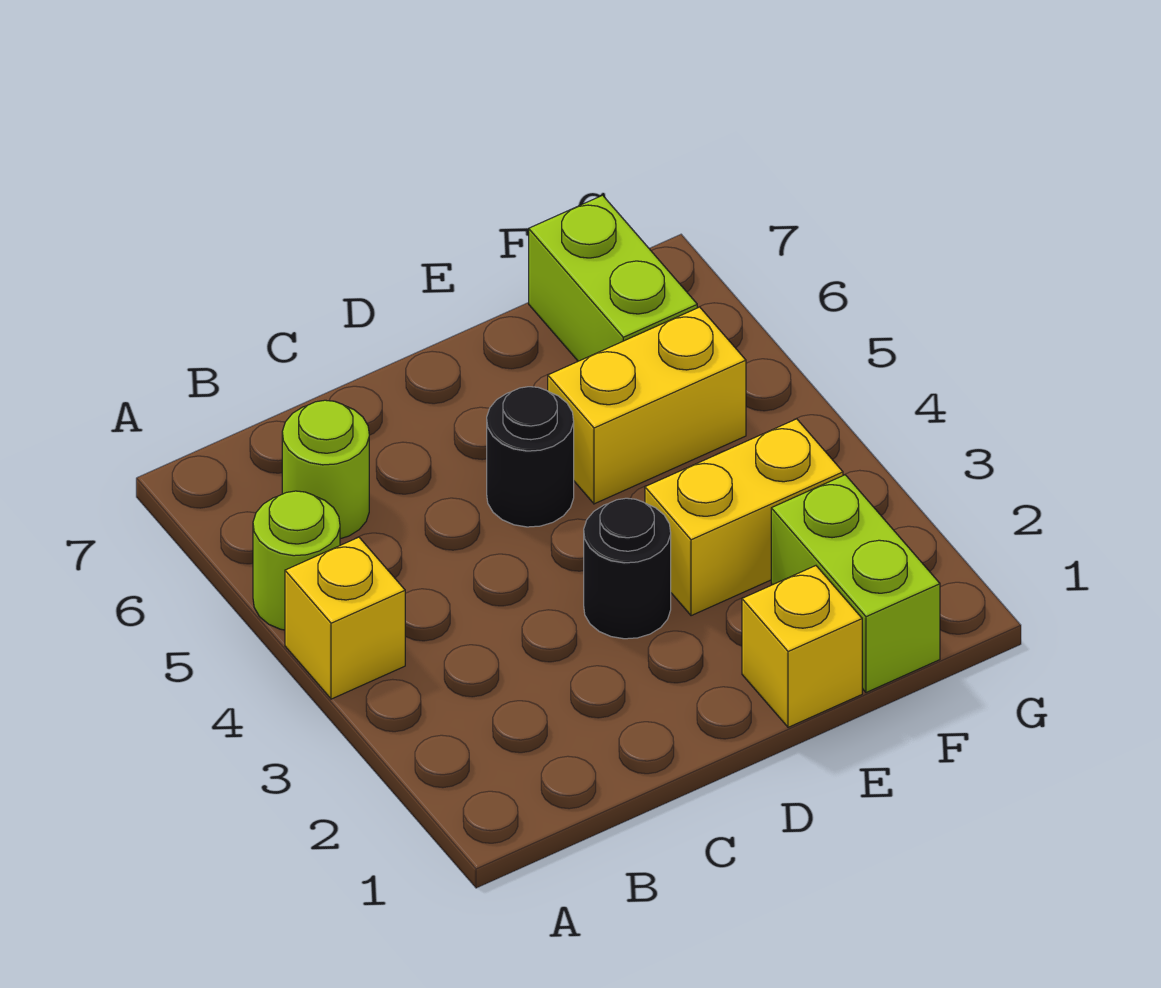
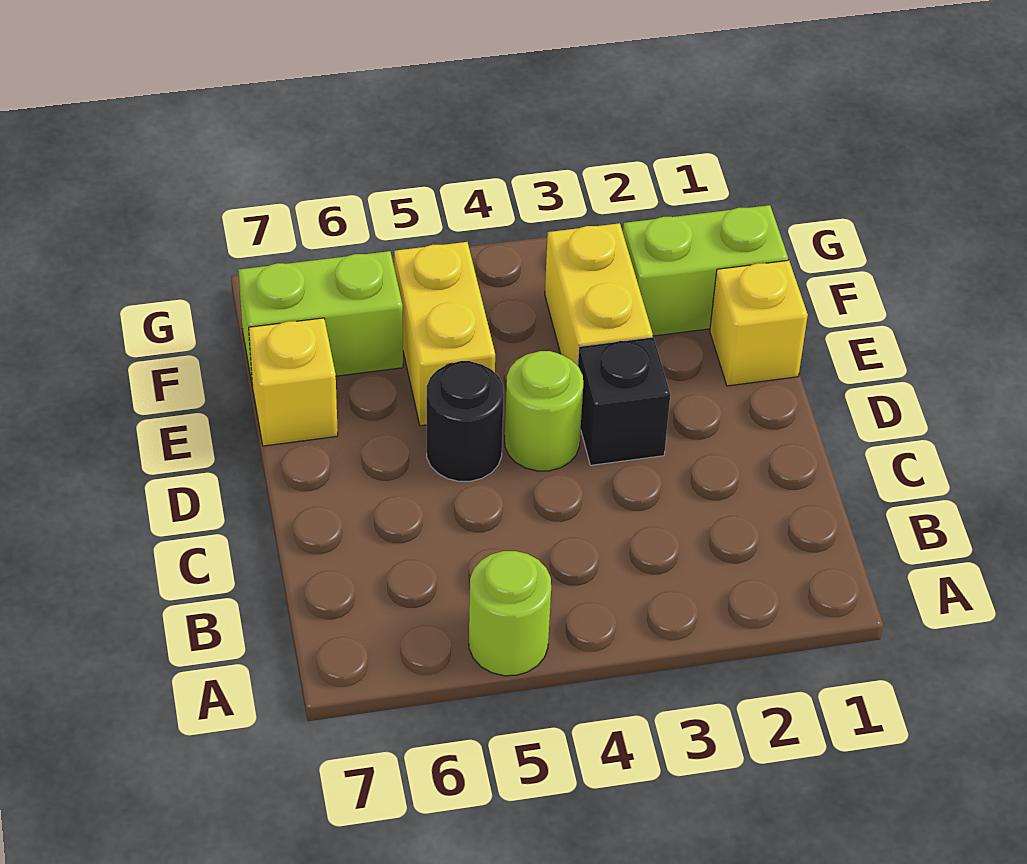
yellow brick A4 level 1 -> yellow brick E7 level 1
lime round brick B6 level 1 -> lime round brick D4 level 1
black round brick D3 level 1 -> black brick D3 level 1

